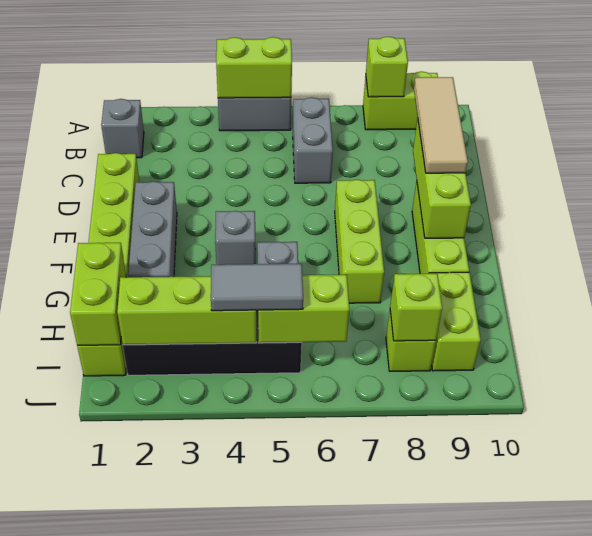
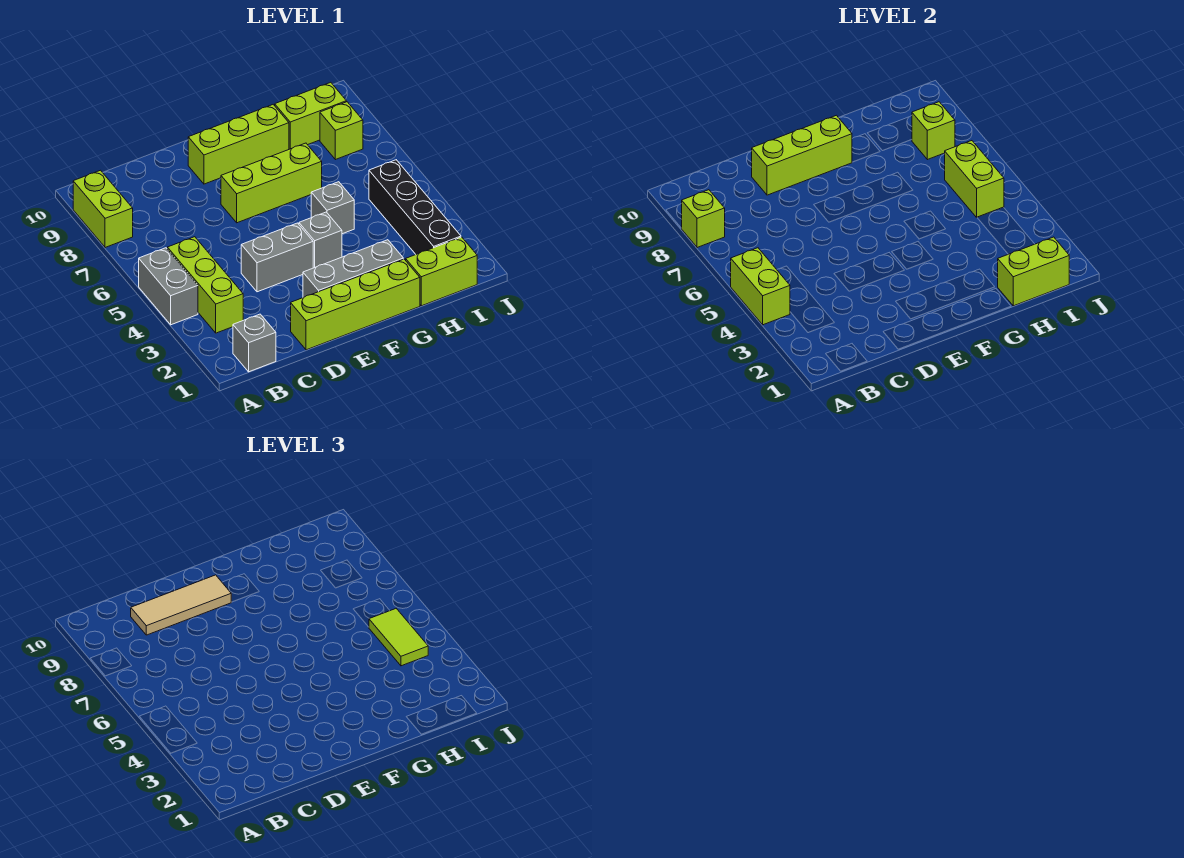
grey brick B6:C6 level 1 -> grey brick D4:E4 level 1
lime brick I2:I4 level 2 -> lime brick B3:B5 level 1
grey tile I4:I5 level 3 -> lime tile I4:I5 level 3

